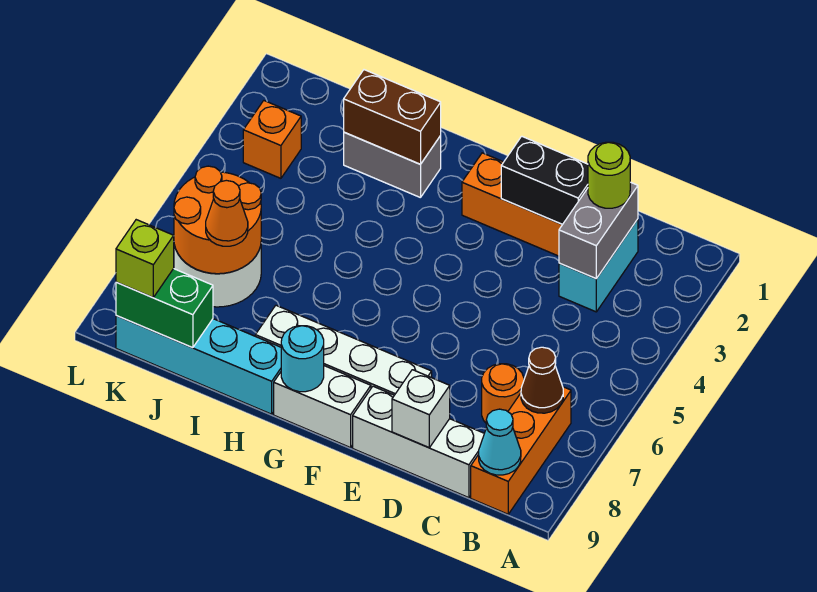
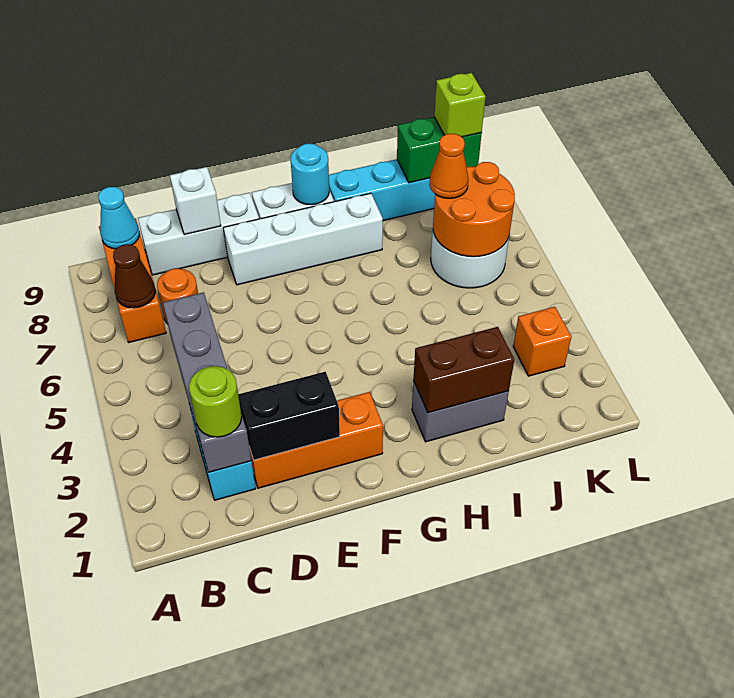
grey brick C2:C3 level 2 -> grey brick C2:C5 level 2

